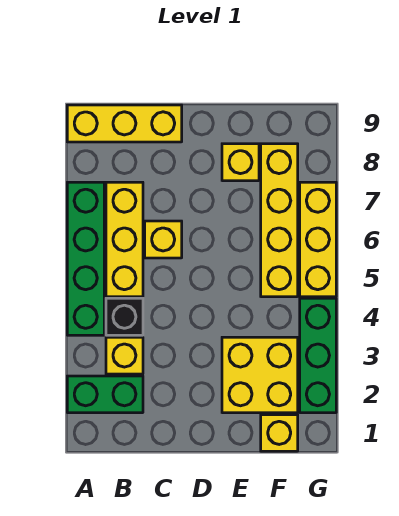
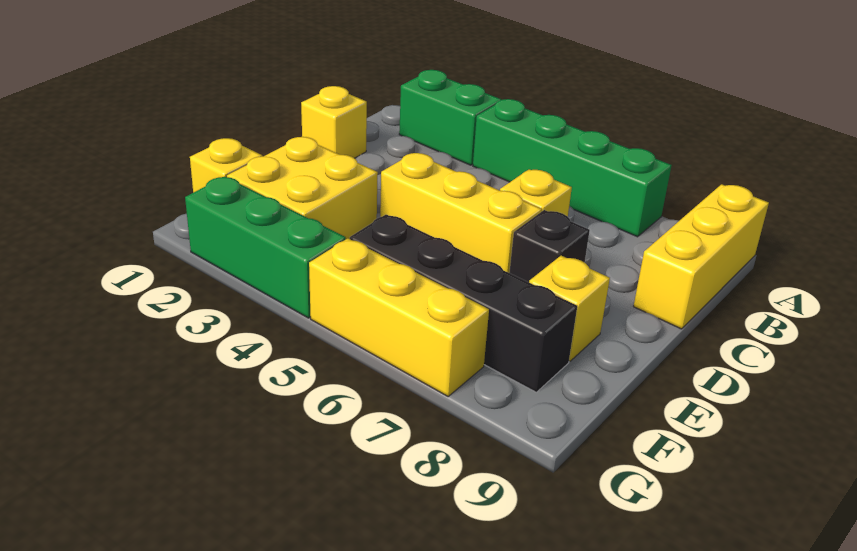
green brick A2:B2 level 1 -> green brick A2:A3 level 1
yellow brick B3 level 1 -> yellow brick C1 level 1
black brick B4 level 1 -> black brick D7 level 1
yellow brick B5:B7 level 1 -> yellow brick D4:D6 level 1
yellow brick F5:F8 level 1 -> black brick F5:F8 level 1

